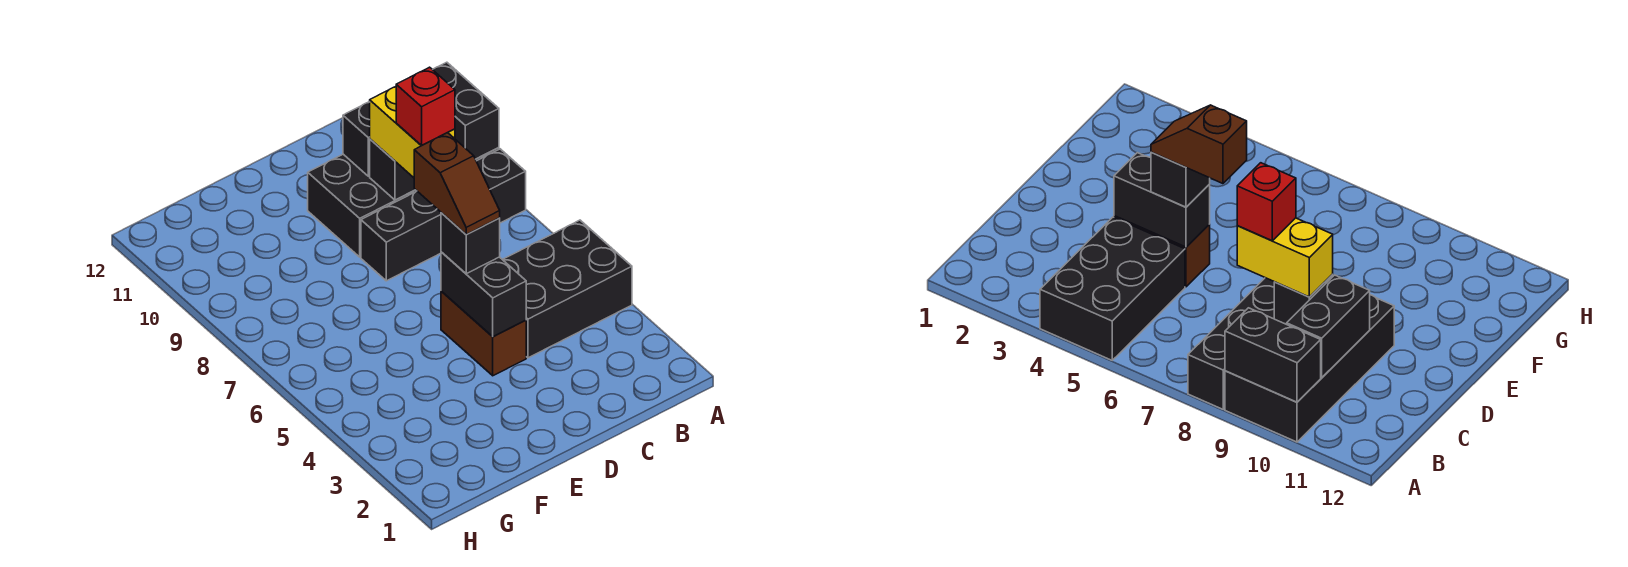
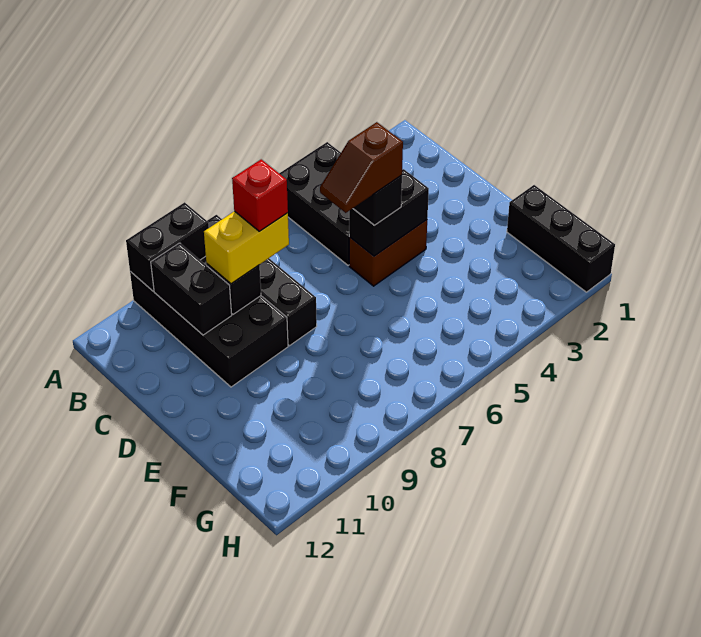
brown slope D5:D6 level 4 top 6 -> brown slope D5:D6 level 4 top 5
none -> black brick F1:H1 level 1

